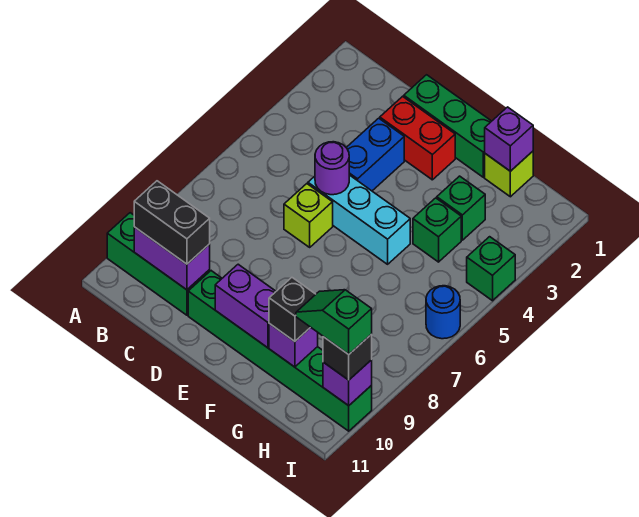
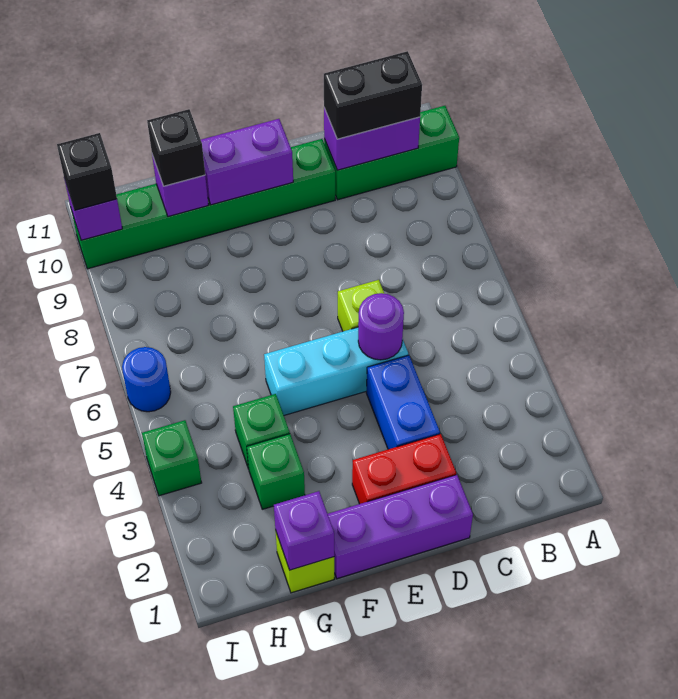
green brick D1:F1 level 1 -> purple brick D1:F1 level 1
green slope H10:I10 level 4 top I -> none

